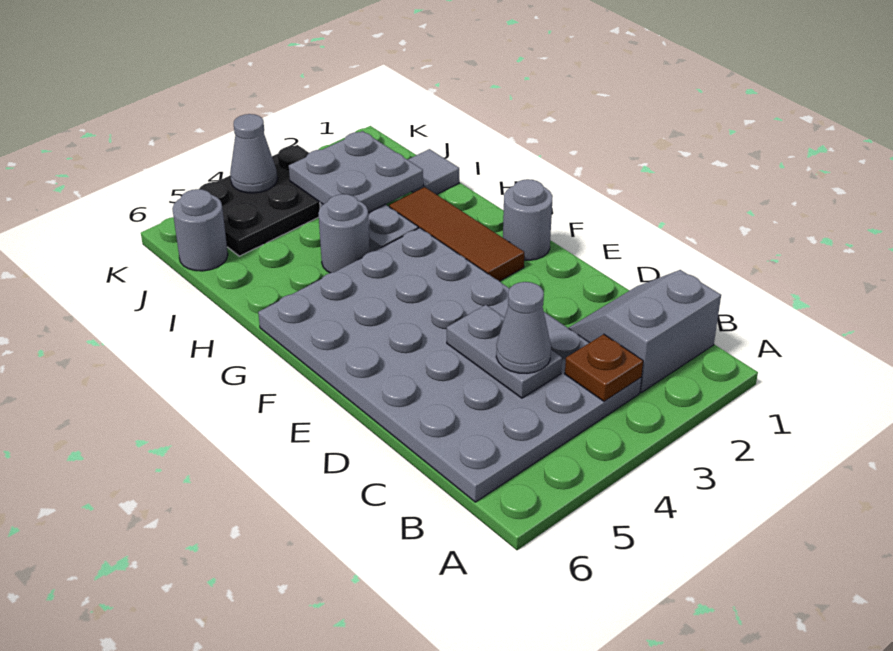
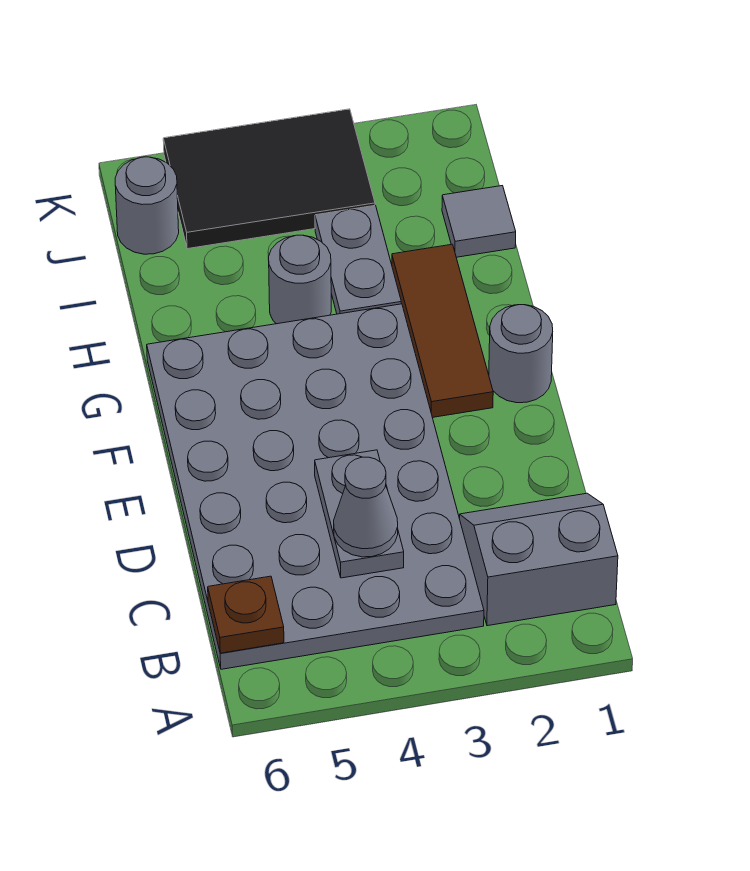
brown plate B3 level 2 -> brown plate B6 level 2
grey plate I2:J3 level 2 -> none
black plate J3:K5 level 1 -> black tile J3:K5 level 1
grey cone K4 level 2 -> none

